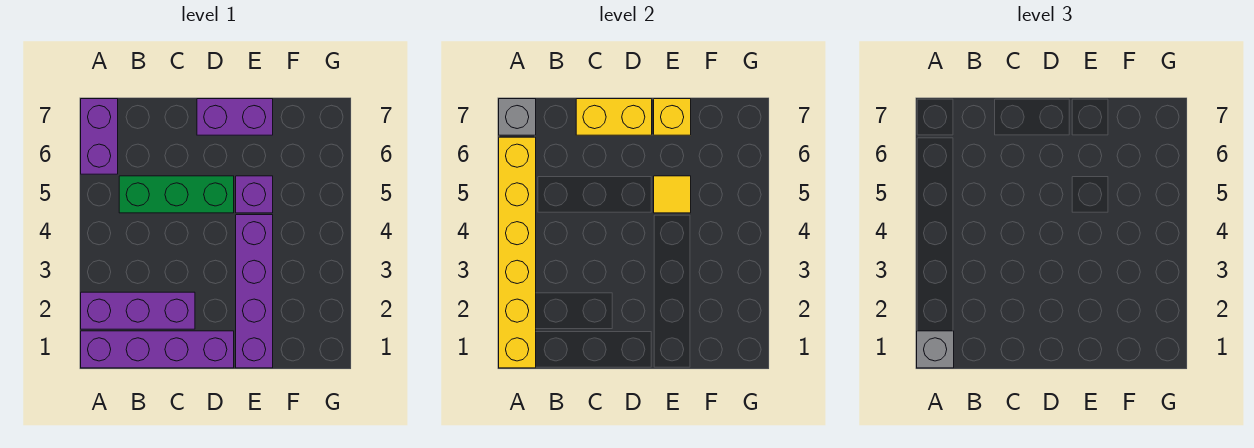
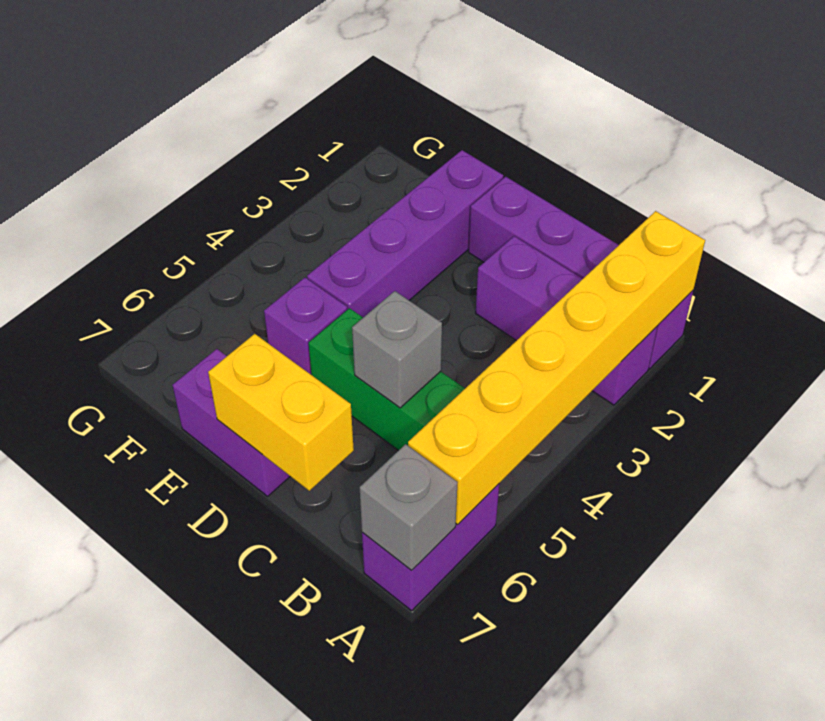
grey brick A1 level 3 -> grey brick C5 level 2
yellow tile E5 level 2 -> none
yellow brick E7 level 2 -> none

